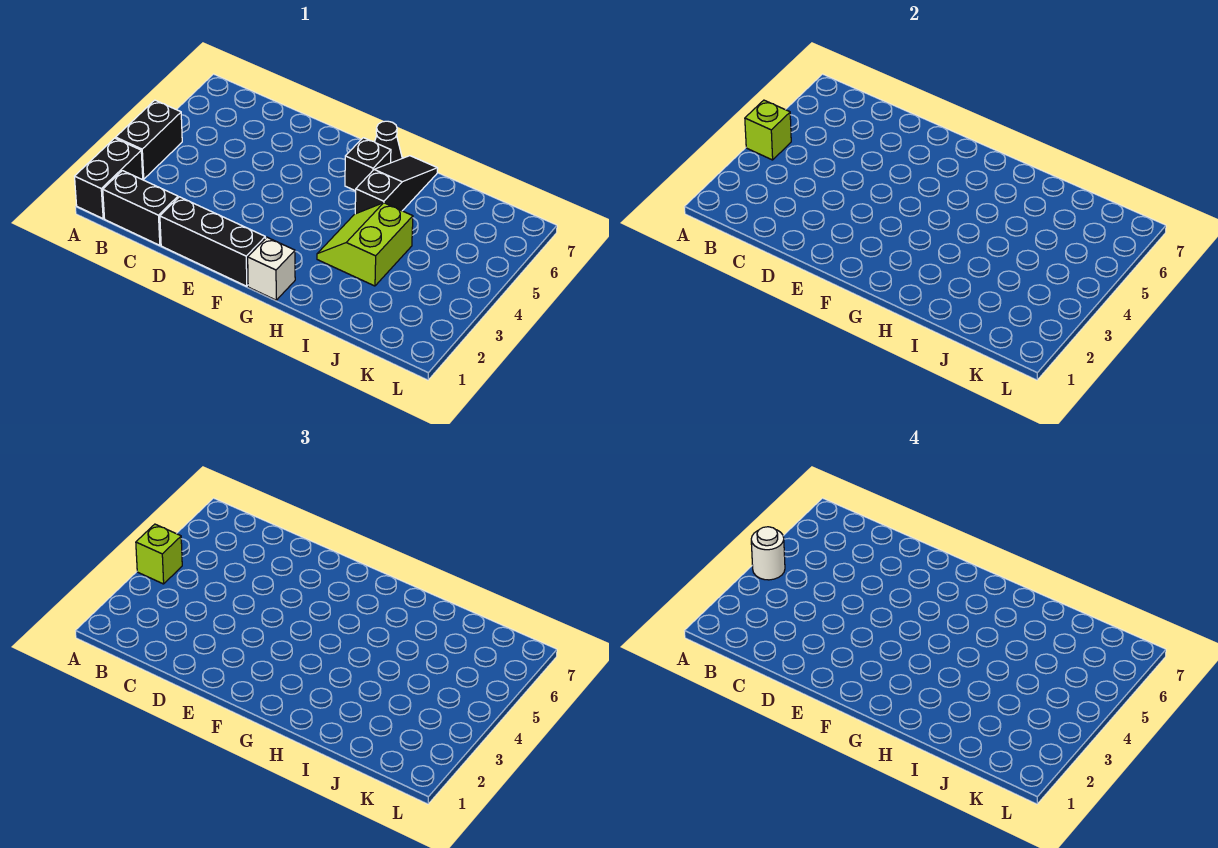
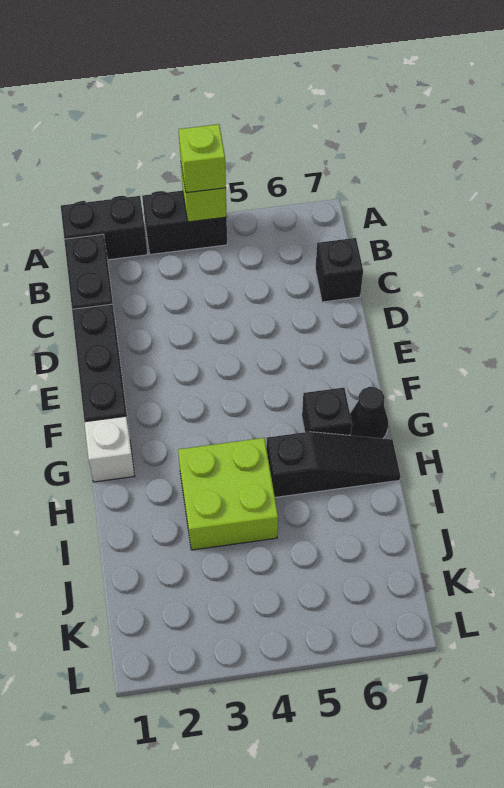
white round brick A4 level 4 -> none
none -> black brick C7 level 1
lime slope H3:I4 level 1 top I -> lime brick H3:I4 level 1

